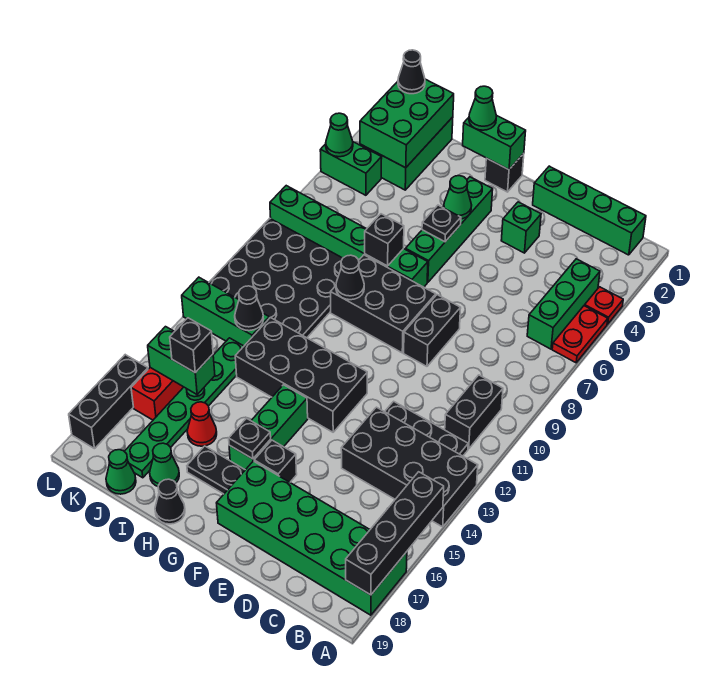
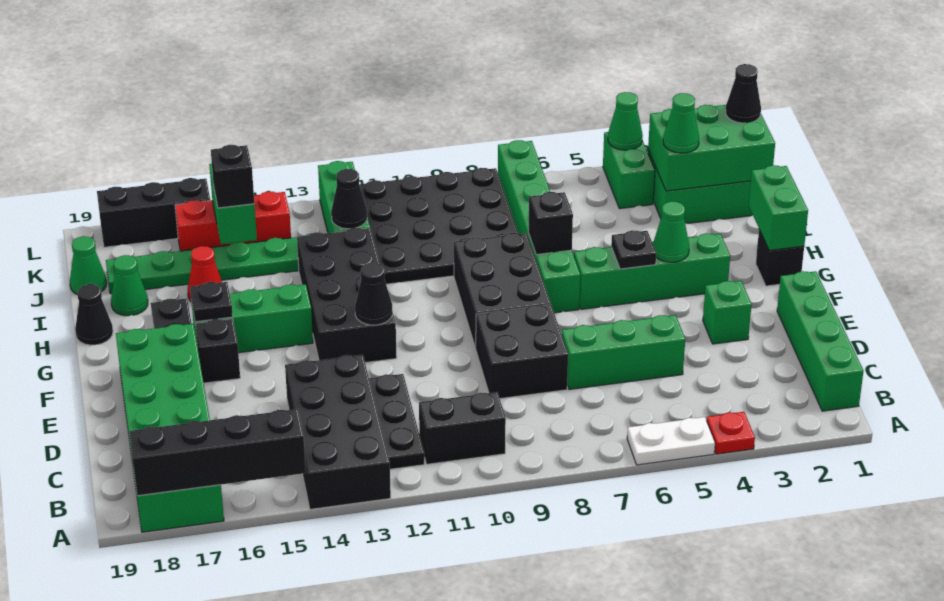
red plate A5:A6 level 1 -> white plate A5:A6 level 1
green brick B4:B6 level 1 -> green brick D5:D7 level 1
black brick E8:E9 level 1 -> black brick D8:E9 level 1
green cone H1 level 3 -> green cone J3 level 3
black cone H9 level 2 -> black cone F12 level 2

